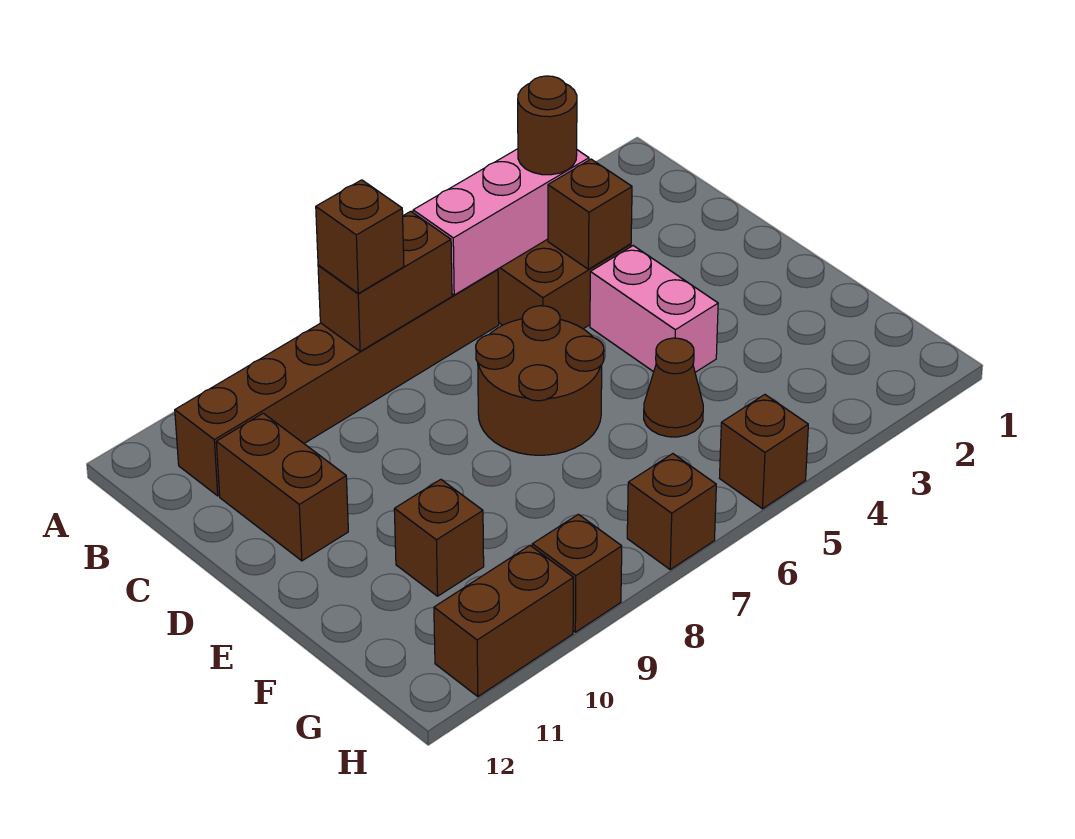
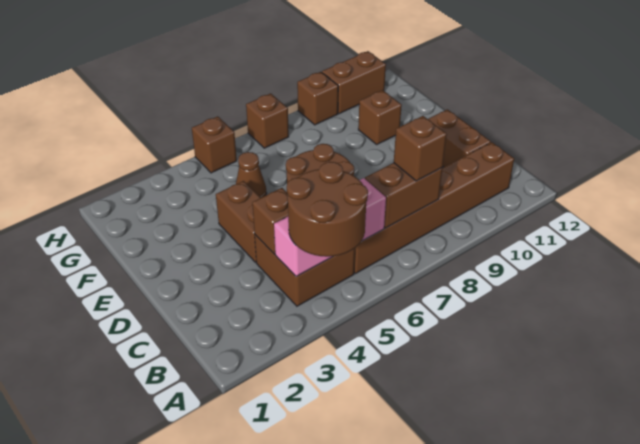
brown round brick B4 level 3 -> brown round brick A4:B5 level 3
pink brick D4:E4 level 1 -> brown brick D4:E4 level 1

